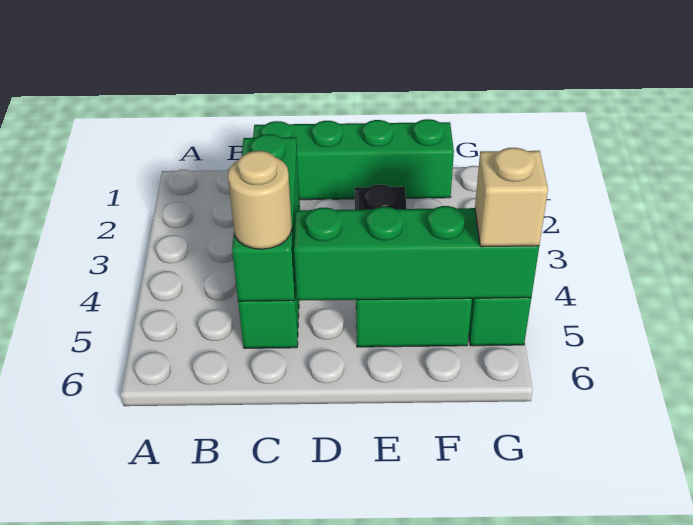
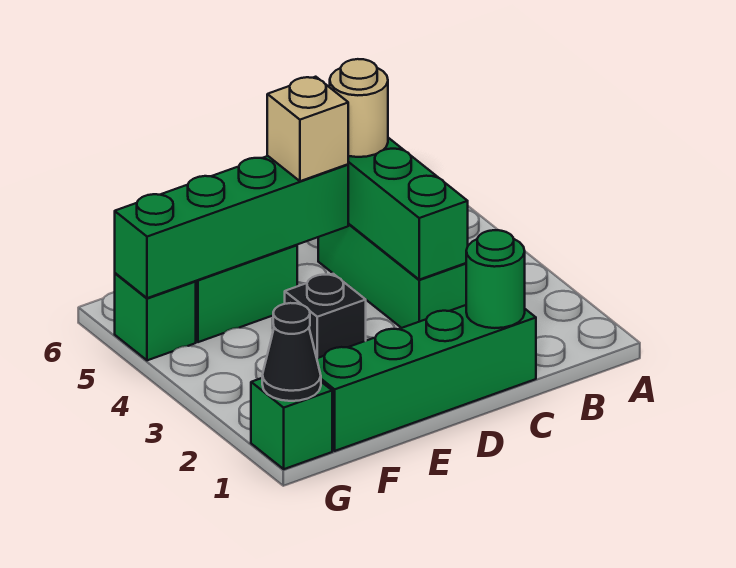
none -> green round brick C1 level 2
none -> green brick G1 level 1
none -> black cone G1 level 2
tan brick G5 level 3 -> tan brick D5 level 3

